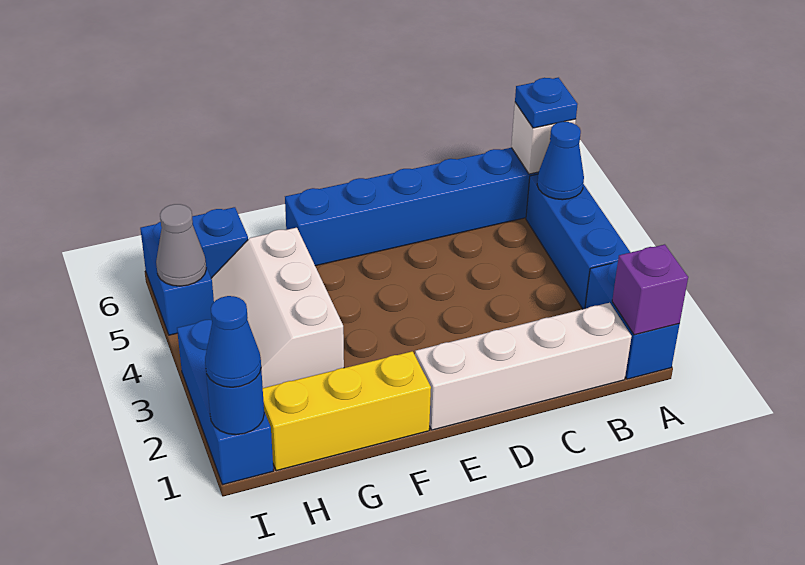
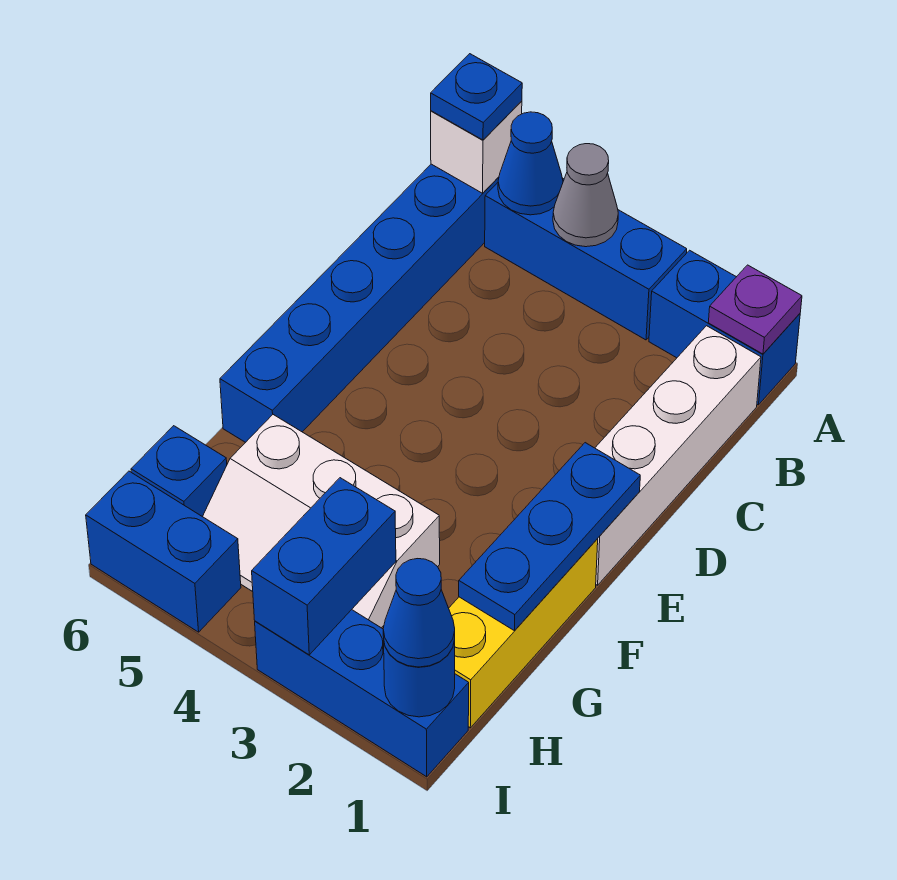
purple brick A1 level 2 -> purple plate A1 level 2
none -> blue plate E1:G1 level 2
none -> blue brick H3:I3 level 2
grey cone I5 level 2 -> grey cone A4 level 2

